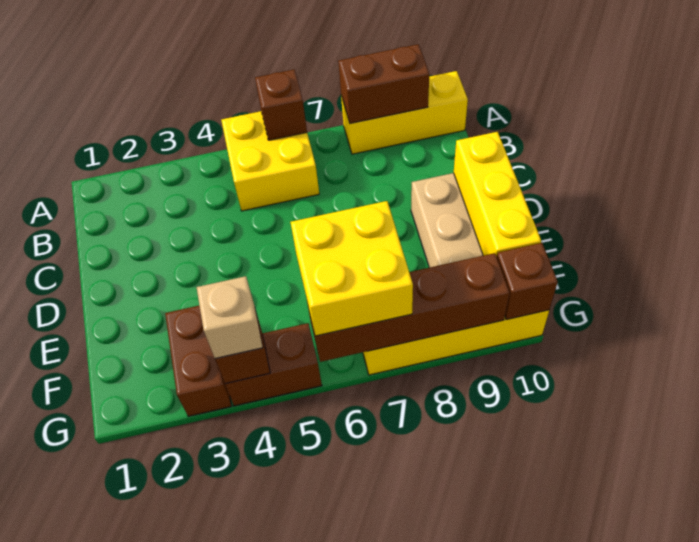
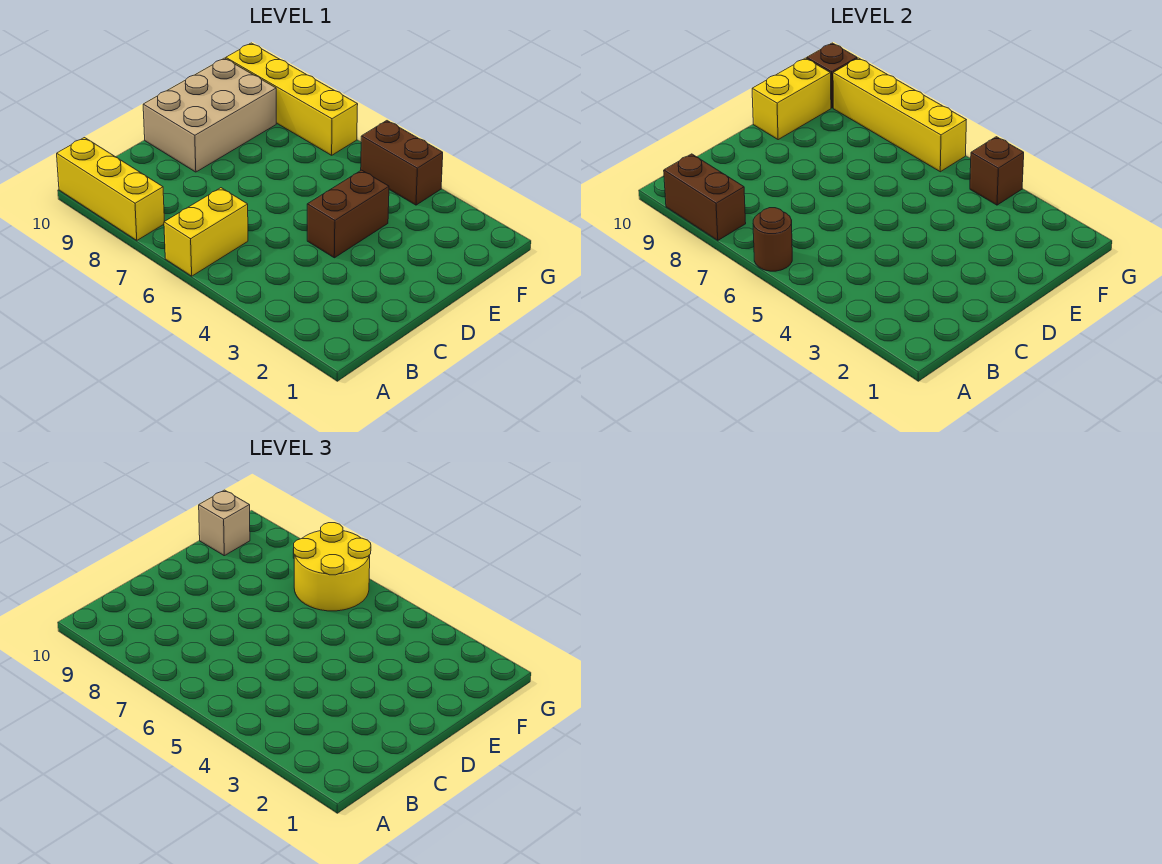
yellow brick A5:B6 level 1 -> yellow brick A6:B6 level 1
brown brick A6 level 2 -> brown round brick A6 level 2
yellow brick D10:F10 level 2 -> yellow brick E10:F10 level 2
brown brick F3:G3 level 1 -> brown brick D4:E4 level 1
yellow brick F6:G7 level 3 -> yellow round brick F6:G7 level 3
tan brick G4 level 3 -> tan brick F10 level 3
brown brick G6:G9 level 2 -> yellow brick G6:G9 level 2

